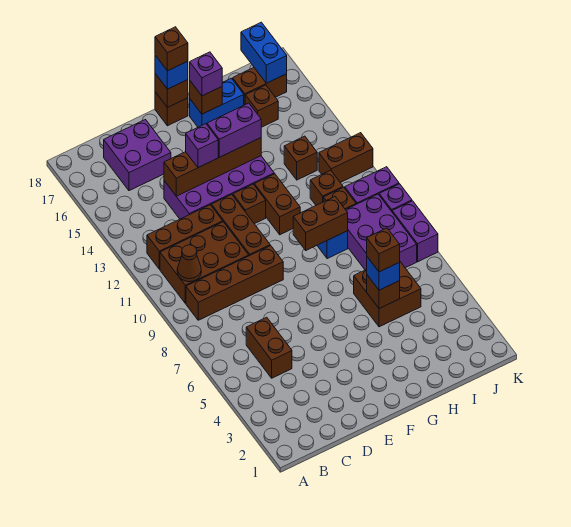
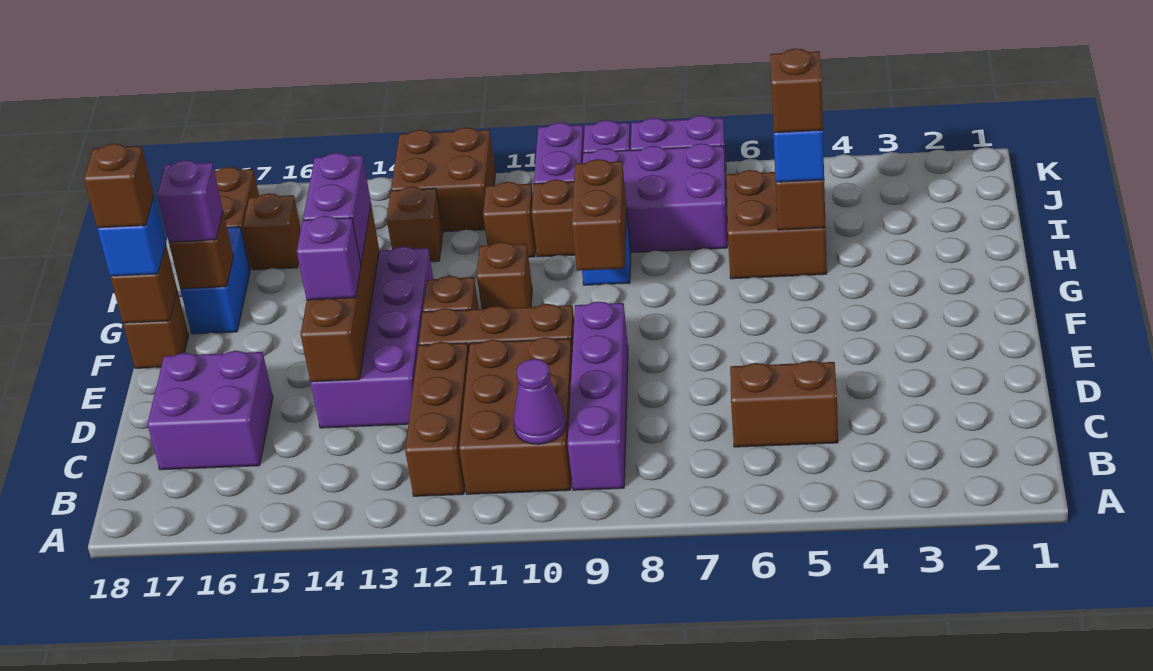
brown brick B9:E9 level 1 -> purple brick B9:E9 level 1
brown cone B10 level 2 -> purple cone B10 level 2
brown brick G11:G12 level 1 -> brown brick G11 level 1
brown brick J12:K12 level 1 -> brown brick J12:K13 level 1
blue brick J17:J18 level 2 -> none

